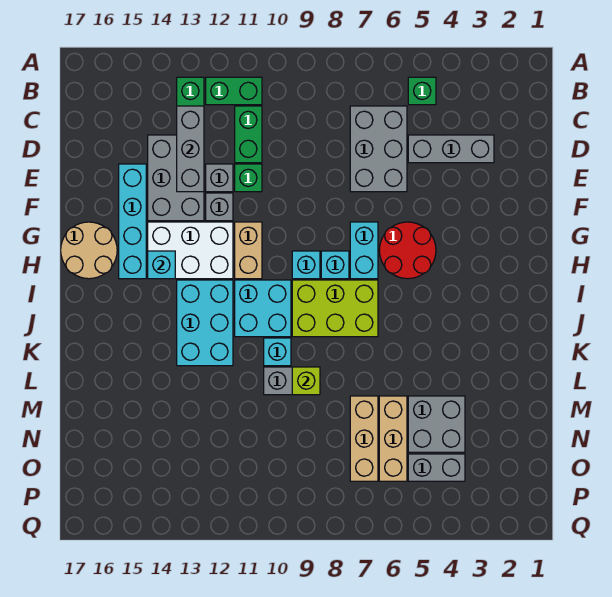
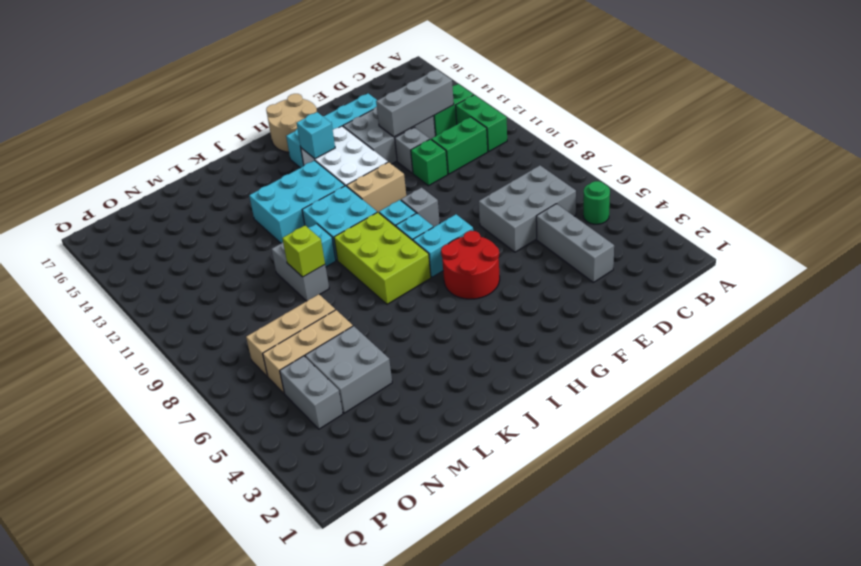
green brick B5 level 1 -> green round brick B5 level 1
grey brick F12 level 1 -> grey brick G9 level 1

